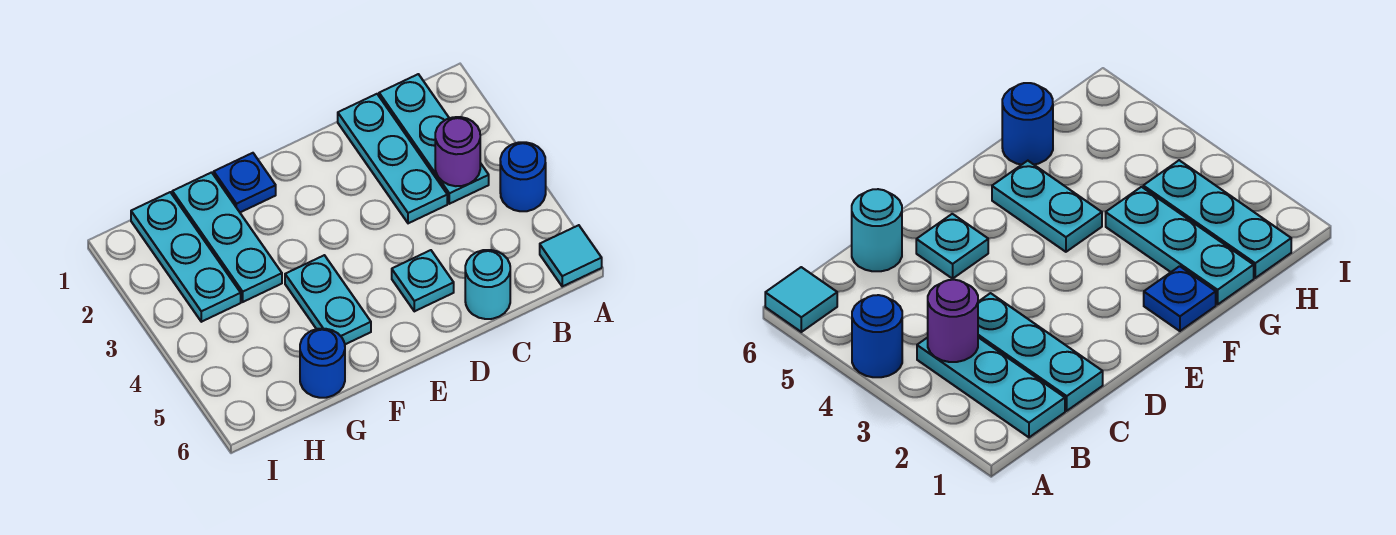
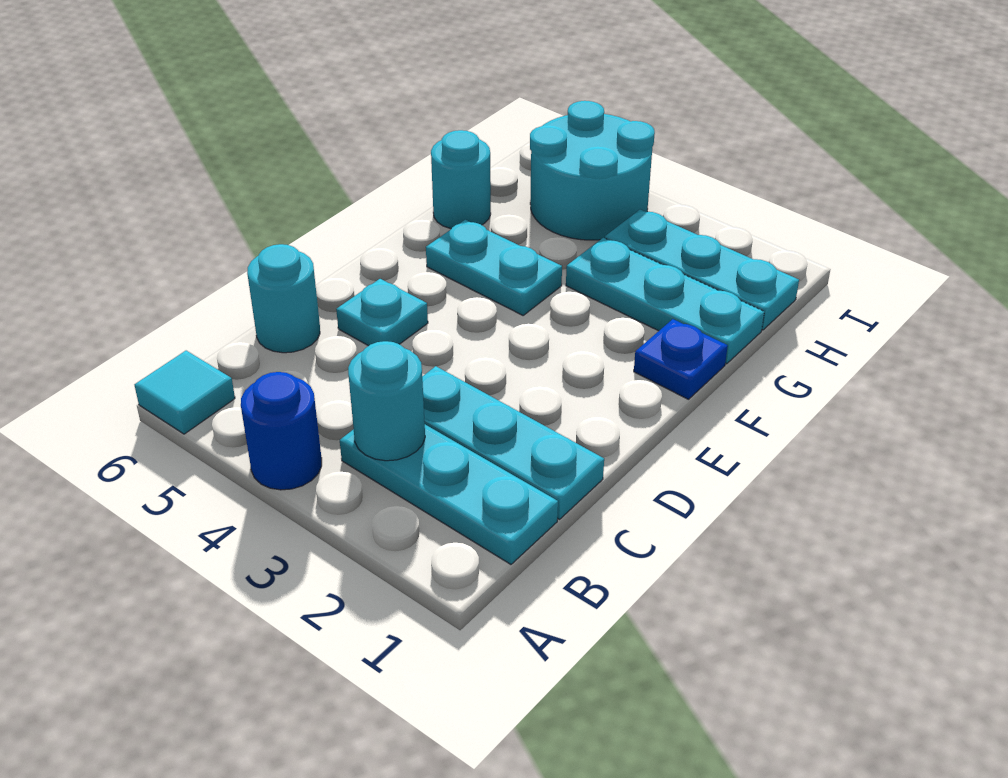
purple round brick B3 level 2 -> cyan round brick B3 level 2
blue round brick G6 level 1 -> cyan round brick G6 level 1
none -> cyan round brick H4:I5 level 1

